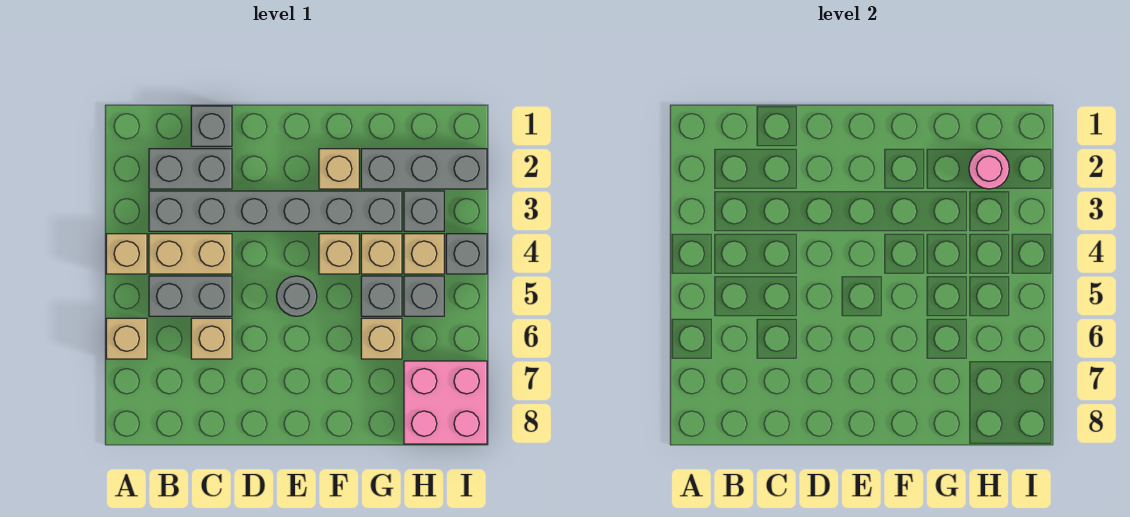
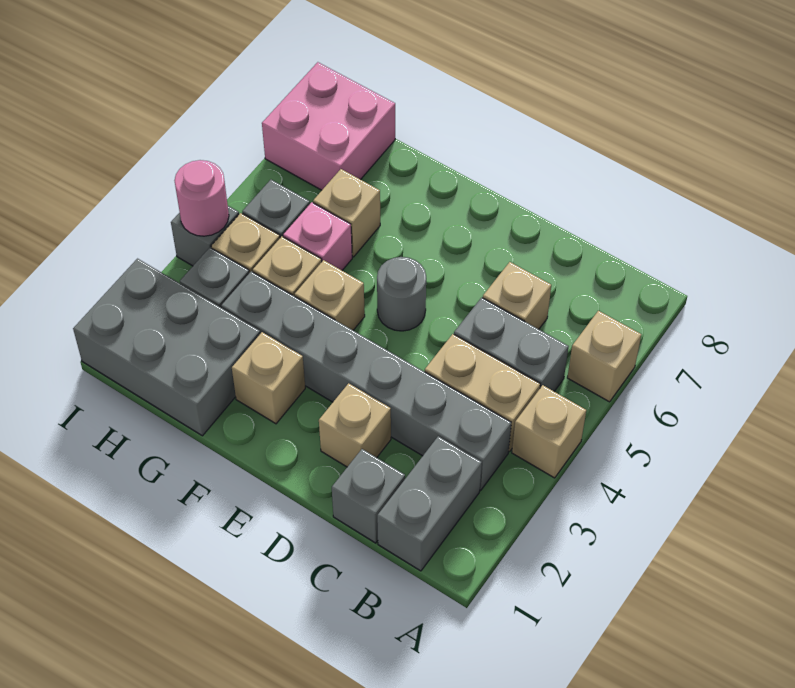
grey brick B2:C2 level 1 -> grey brick B1:B2 level 1
none -> tan brick D2 level 1
grey brick G2:I2 level 1 -> grey brick G1:I2 level 1
grey brick G5 level 1 -> pink brick G5 level 1
pink round brick H2 level 2 -> pink round brick I4 level 2

